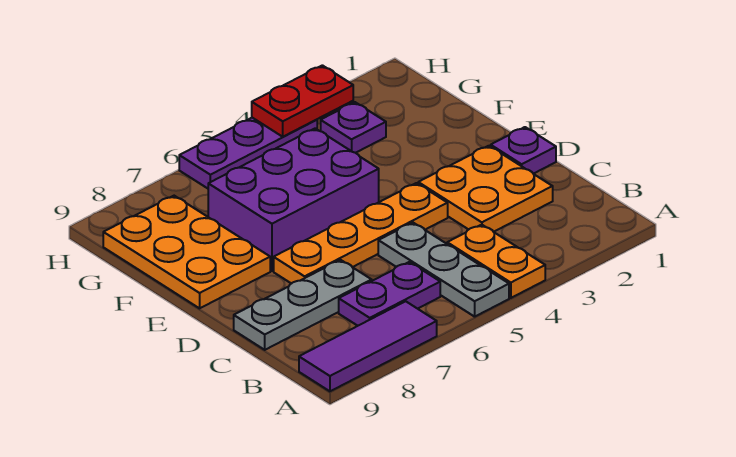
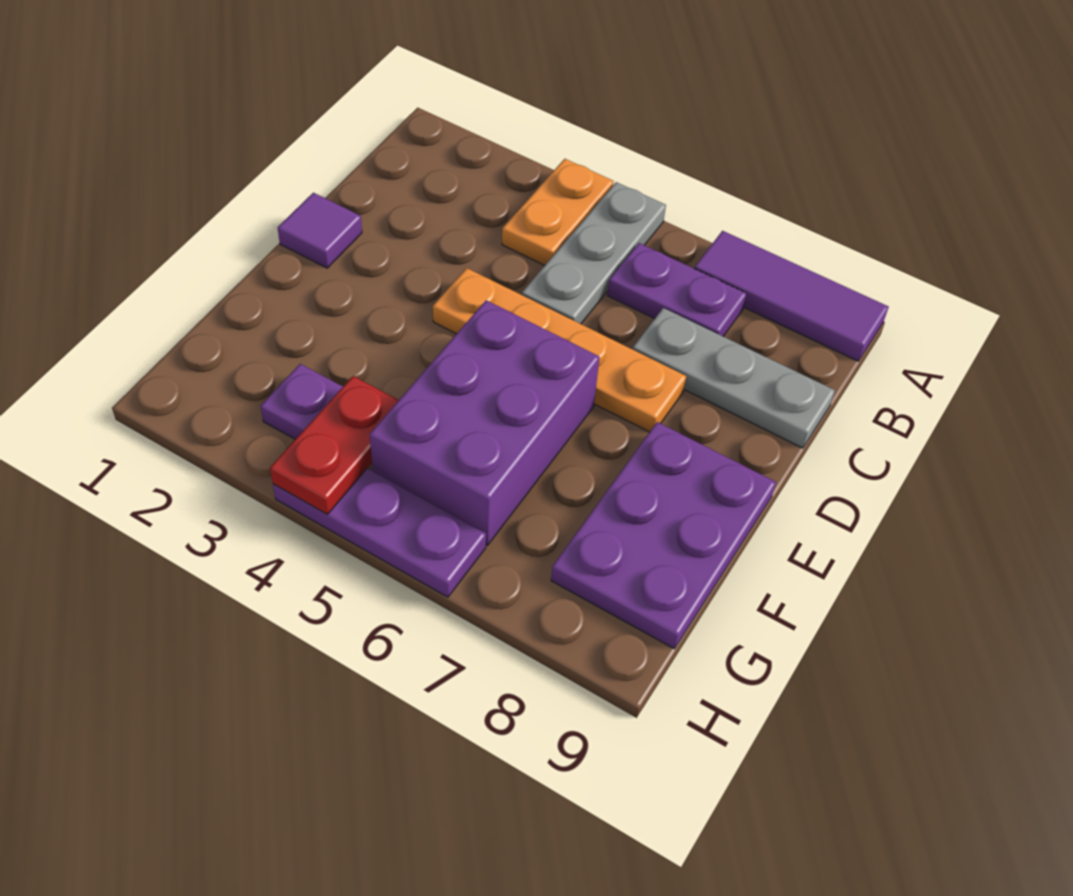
orange plate C2:D3 level 1 -> none
purple plate D1 level 1 -> purple tile D1 level 1
purple brick E5:F7 level 1 -> purple brick E5:G6 level 1
orange plate E8:G9 level 1 -> purple plate E8:G9 level 1
red plate H3:H4 level 2 -> red plate G4:H4 level 2

